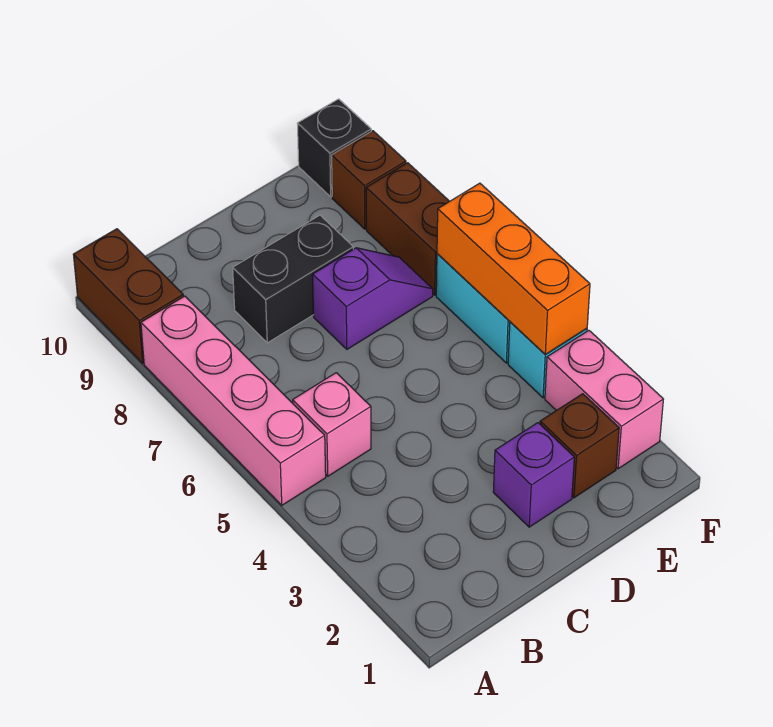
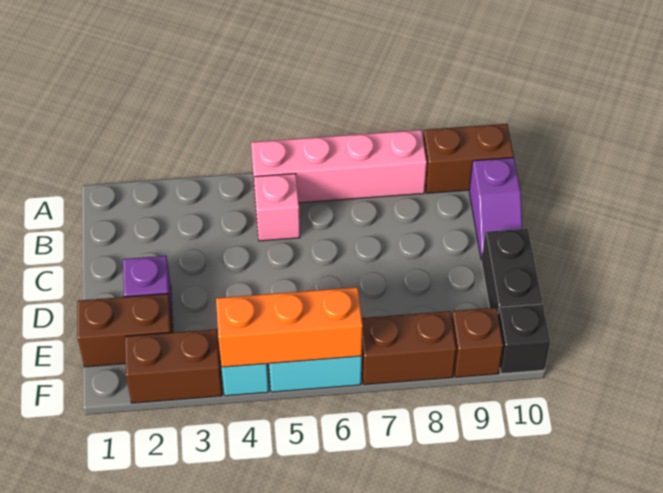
black brick C8:D8 level 1 -> black brick D10:E10 level 1
purple slope D7:E7 level 1 top D -> purple slope B10:C10 level 1 top B
brown brick E2 level 1 -> brown brick E1:E2 level 1
pink brick F2:F3 level 1 -> brown brick F2:F3 level 1

